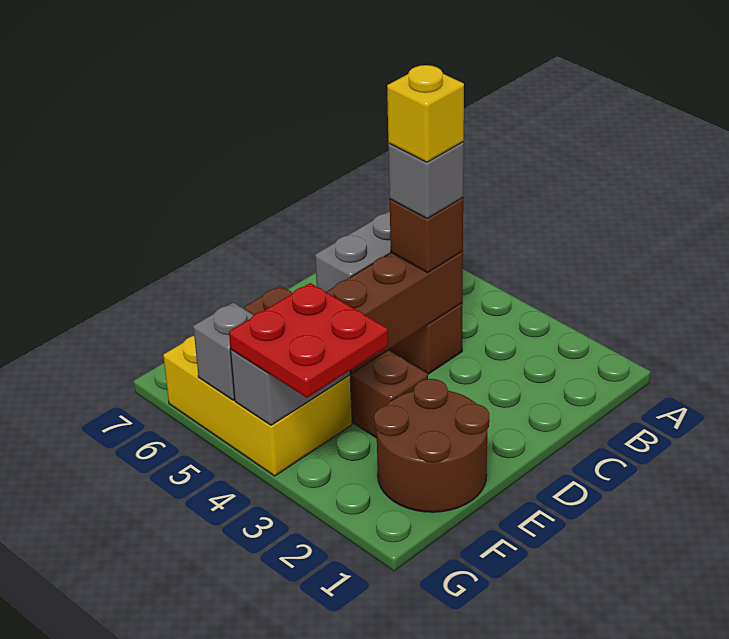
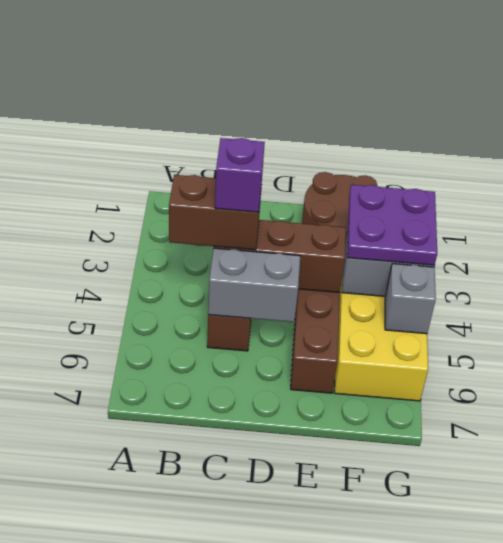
brown brick C4 level 3 -> brown brick B4:C4 level 3
grey brick C4 level 4 -> purple brick C4 level 4
yellow brick C4 level 5 -> none
red plate F3:G4 level 3 -> purple plate F3:G4 level 3

